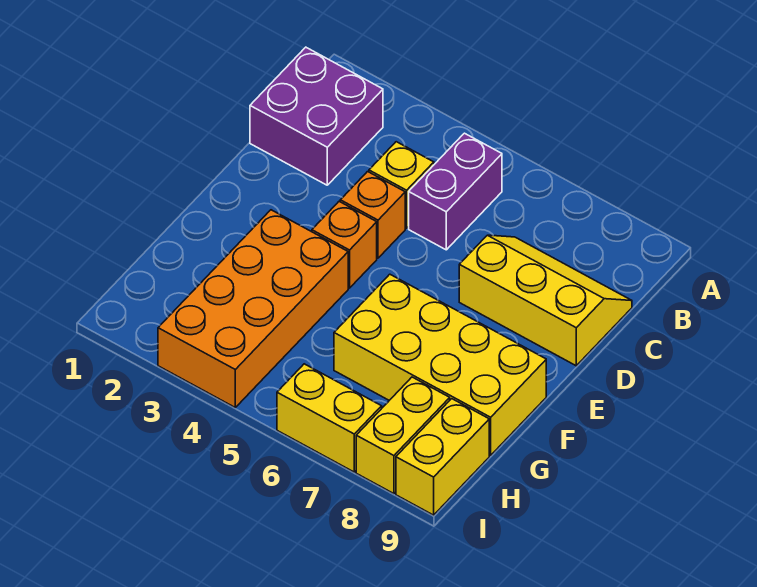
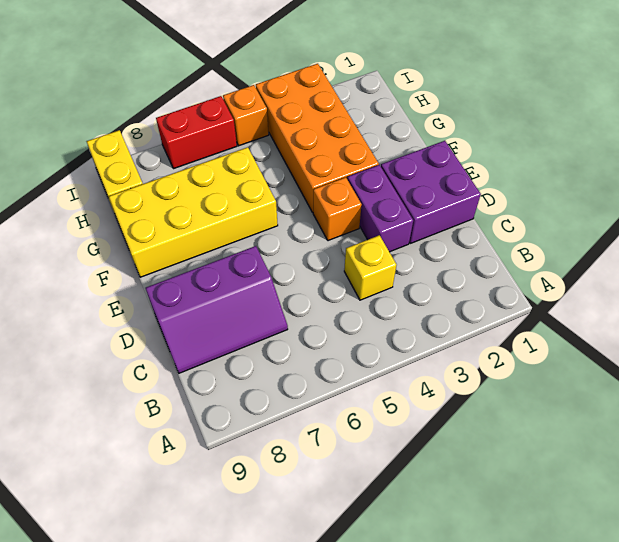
purple brick B1:C2 level 1 -> purple brick D1:E2 level 1
purple brick B5:C5 level 1 -> purple brick D3:E3 level 1
yellow slope C7:D9 level 1 top D -> purple slope C7:D9 level 1 top D
orange brick D4 level 1 -> orange brick I5 level 1
yellow brick H8:I8 level 1 -> none
yellow brick I6:I7 level 1 -> red brick I6:I7 level 1

